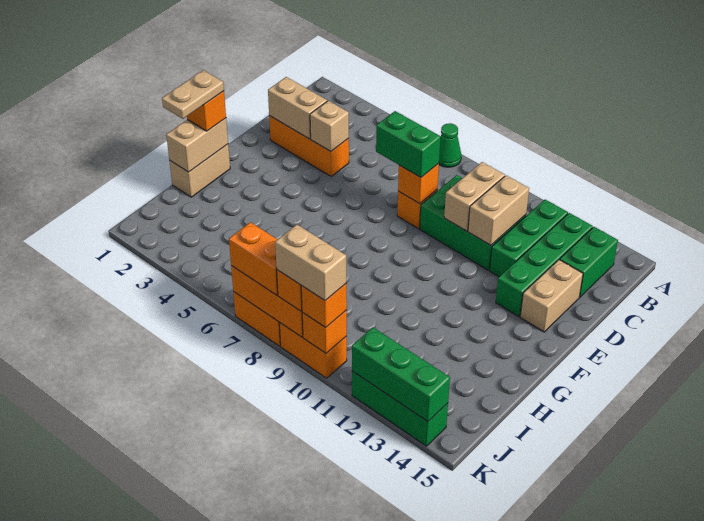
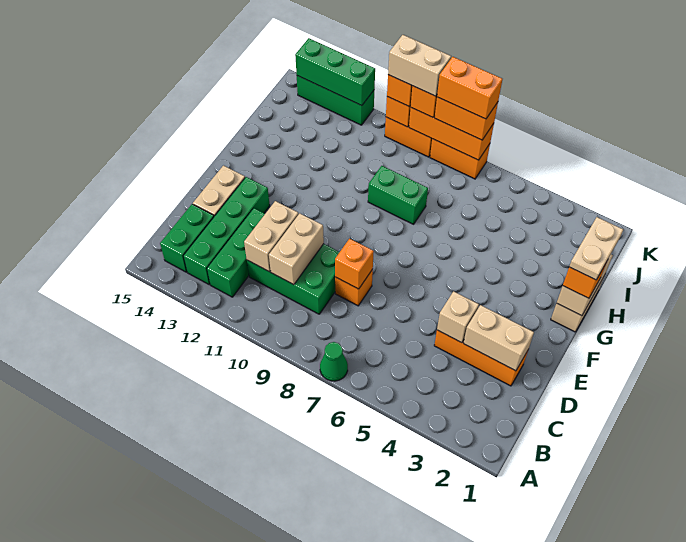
green brick D7:D8 level 3 -> green brick H8:H9 level 1
none -> orange brick K7:K8 level 4

